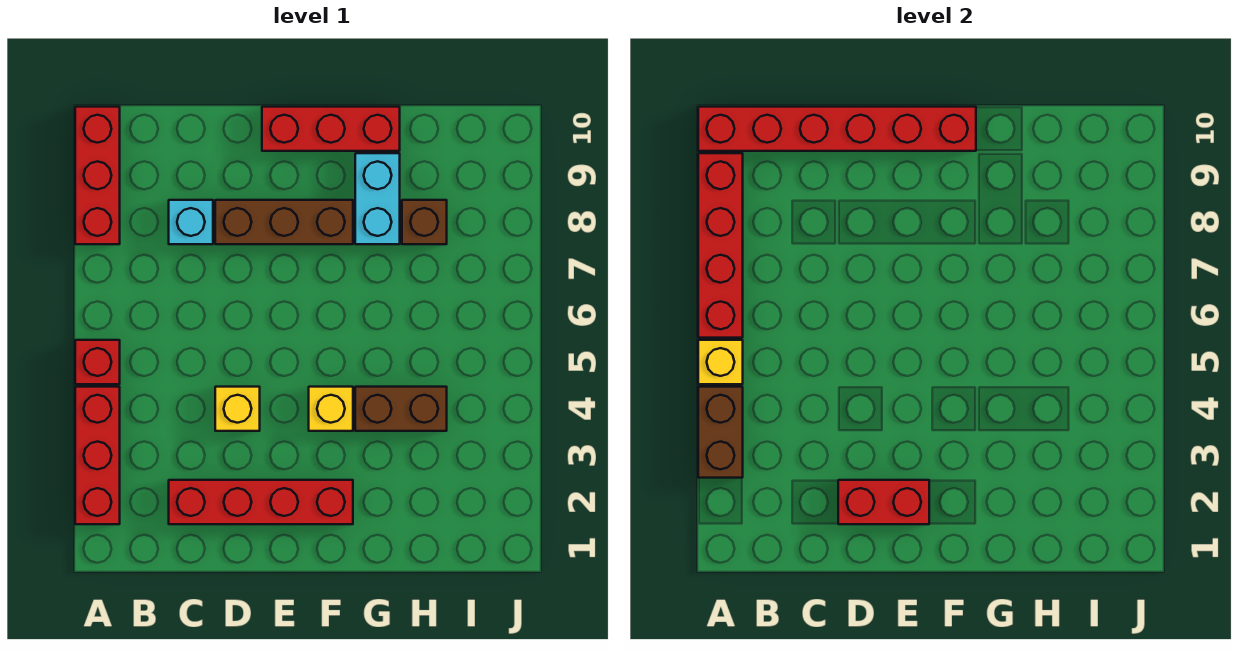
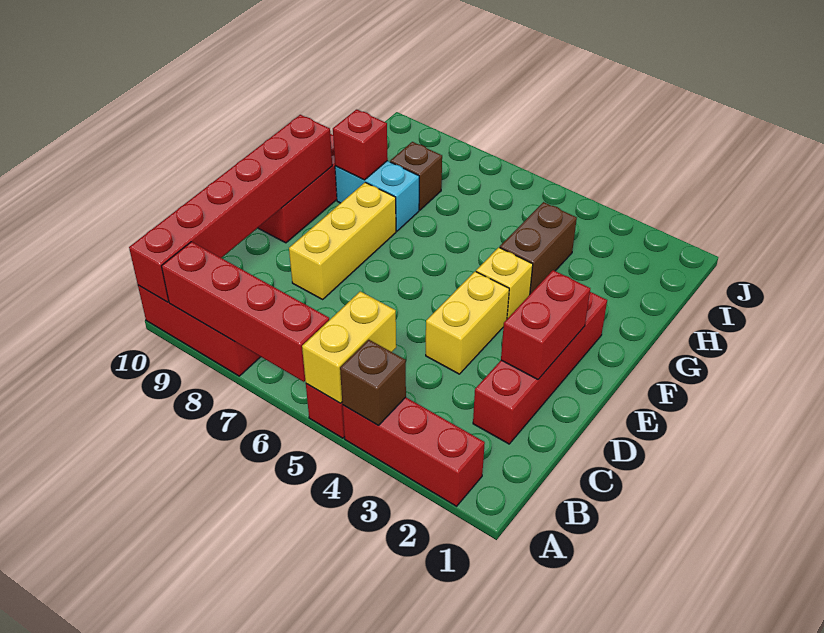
brown brick A3:A4 level 2 -> brown brick A4 level 2
yellow brick A5 level 2 -> yellow brick A5:B5 level 2
cyan brick C8 level 1 -> none
yellow brick D4 level 1 -> yellow brick D4:E4 level 1
brown brick D8:F8 level 1 -> yellow brick D8:F8 level 1
none -> red brick G9 level 2

